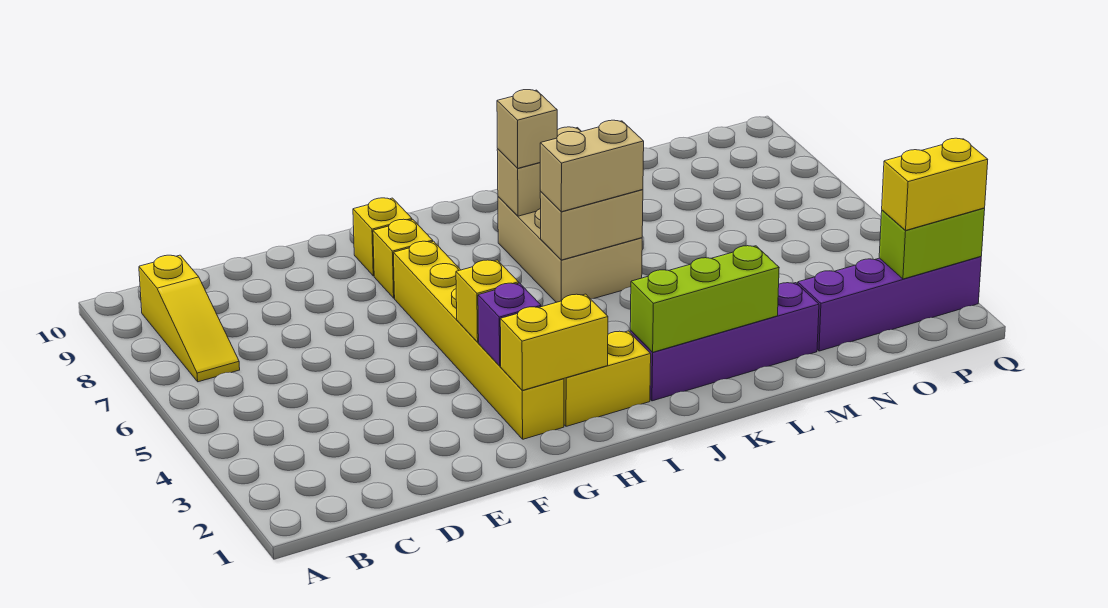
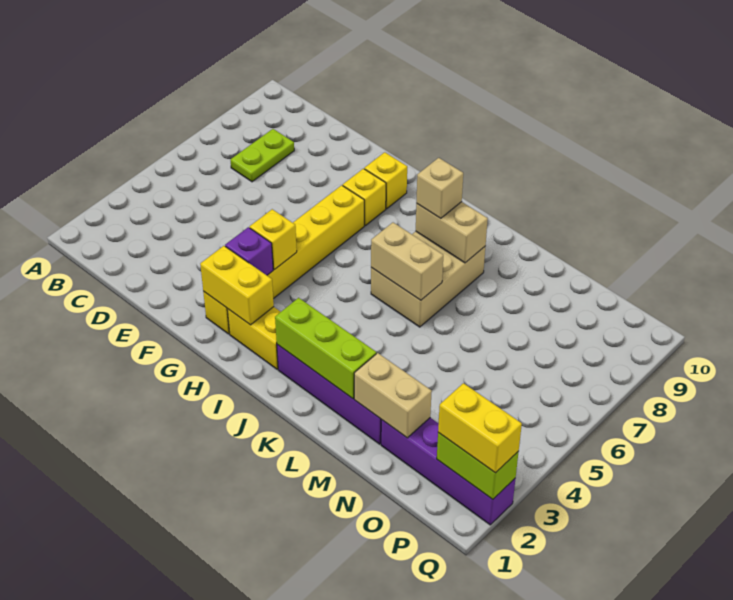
yellow slope B7:B9 level 1 top 9 -> none
none -> lime plate C7:C8 level 1
tan brick J6:K6 level 3 -> tan brick M2:N2 level 2

